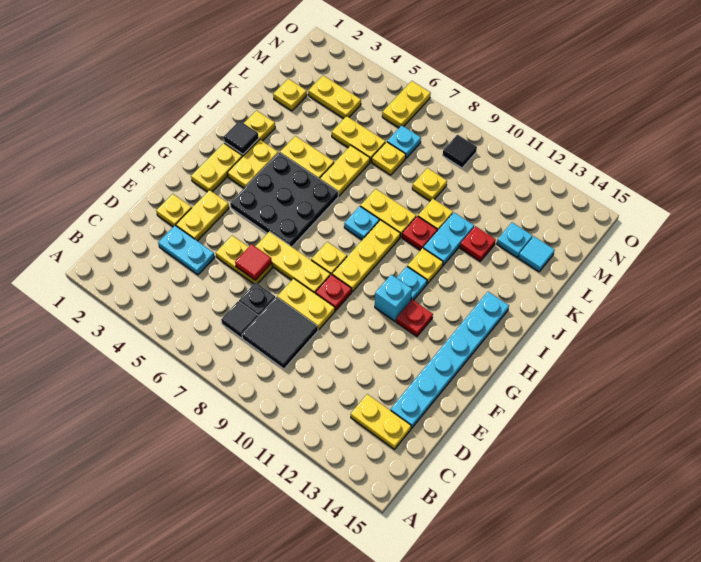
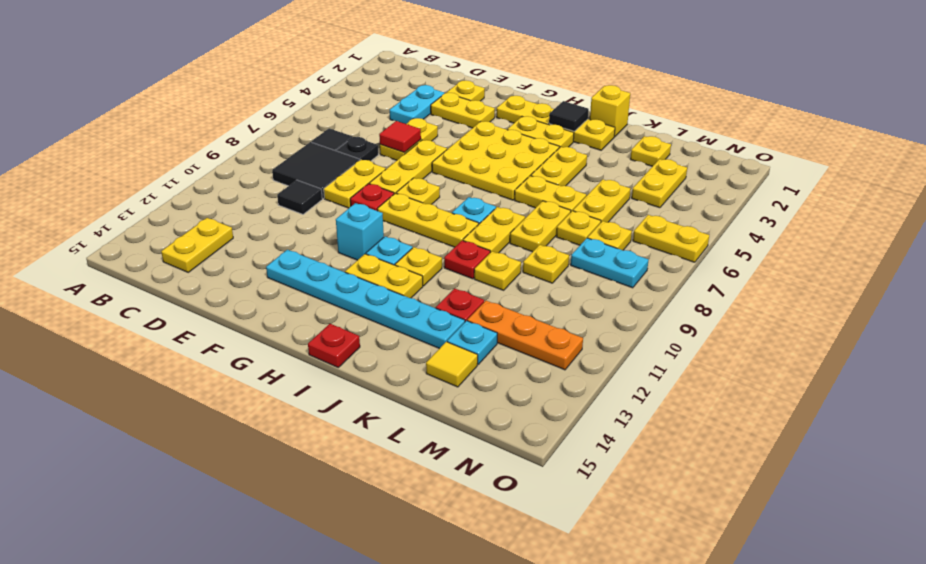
cyan plate D14:I14 level 1 -> cyan plate F13:K13 level 1
black plate G4:I6 level 1 -> yellow plate G4:I6 level 1
red plate G12 level 1 -> red plate I15 level 1
none -> yellow plate H12:I12 level 1
none -> yellow brick J1 level 1
cyan plate J11:K11 level 1 -> cyan plate M8:N8 level 1
none -> yellow plate K7:K8 level 1
none -> orange plate L12:N12 level 1
cyan tile L14 level 1 -> yellow tile L14 level 1
cyan plate M7 level 1 -> yellow plate M7 level 1
black tile N9 level 1 -> black tile D10 level 1

